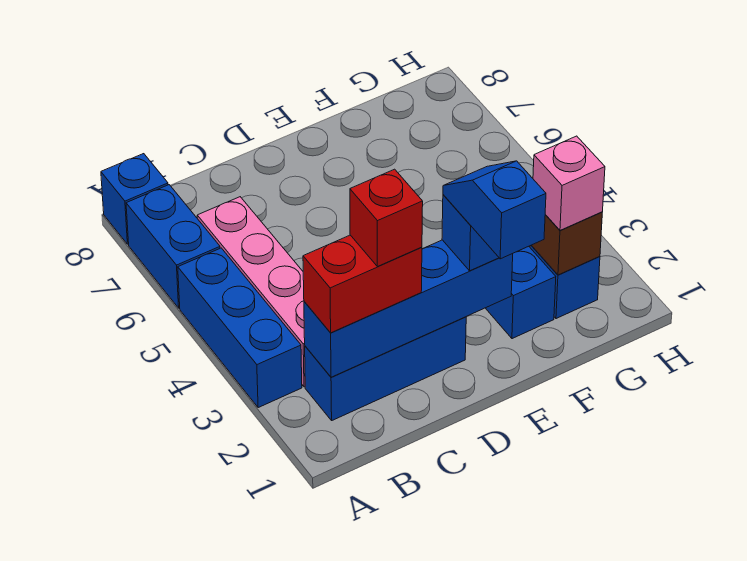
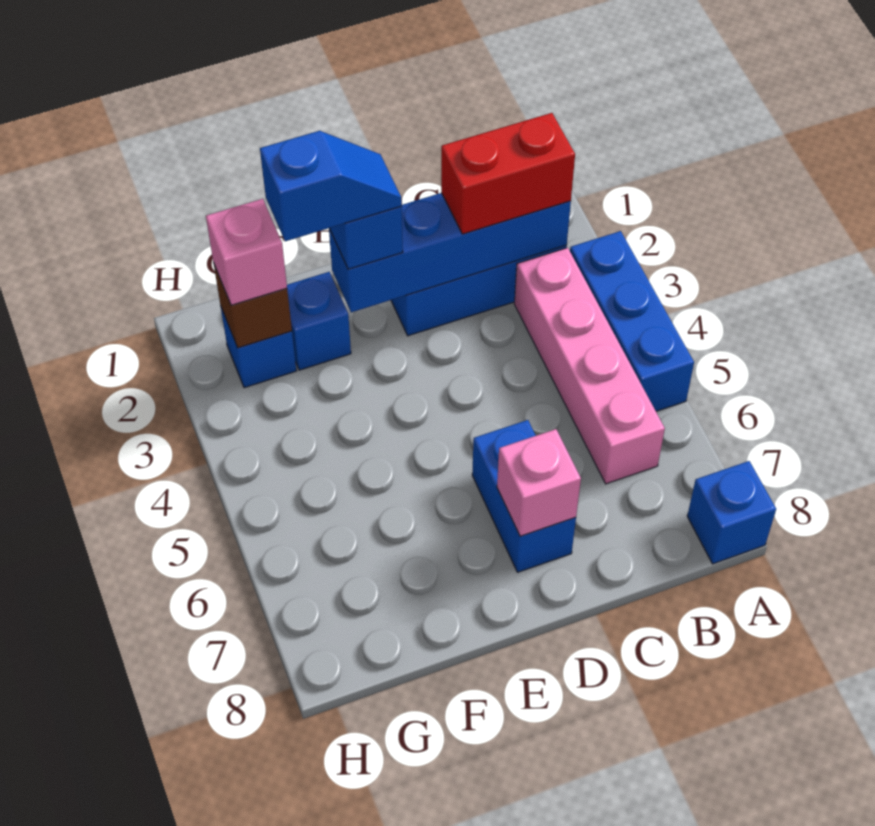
blue brick A6:A7 level 1 -> blue brick D6:D7 level 1
red brick C2 level 4 -> none
none -> pink brick D7 level 2
blue slope E1:E2 level 4 top 1 -> blue slope E2:F2 level 4 top F

